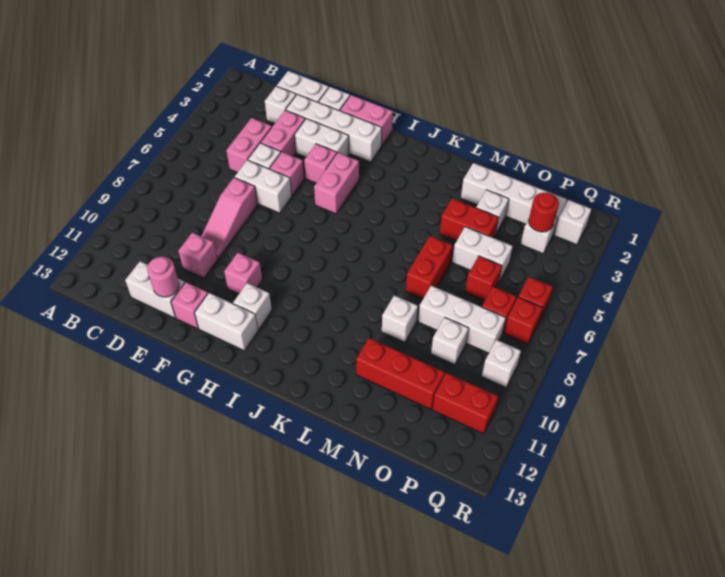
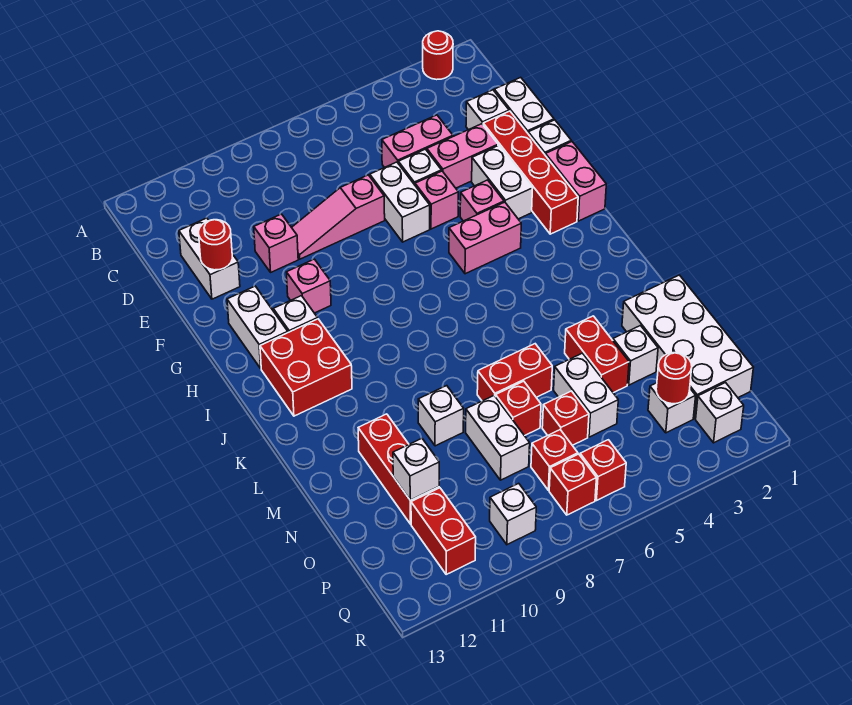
none -> red round brick A2 level 1
white brick E2:H2 level 1 -> red brick E2:H2 level 1
pink round brick E12 level 2 -> red round brick E12 level 2
pink brick F12 level 1 -> none
none -> red brick I11:J12 level 1
white brick M2:P2 level 1 -> white brick M1:P2 level 1
none -> red brick N7 level 1
white brick N8:P8 level 1 -> white brick N8:O8 level 1
white brick O9 level 1 -> white brick O11 level 2

